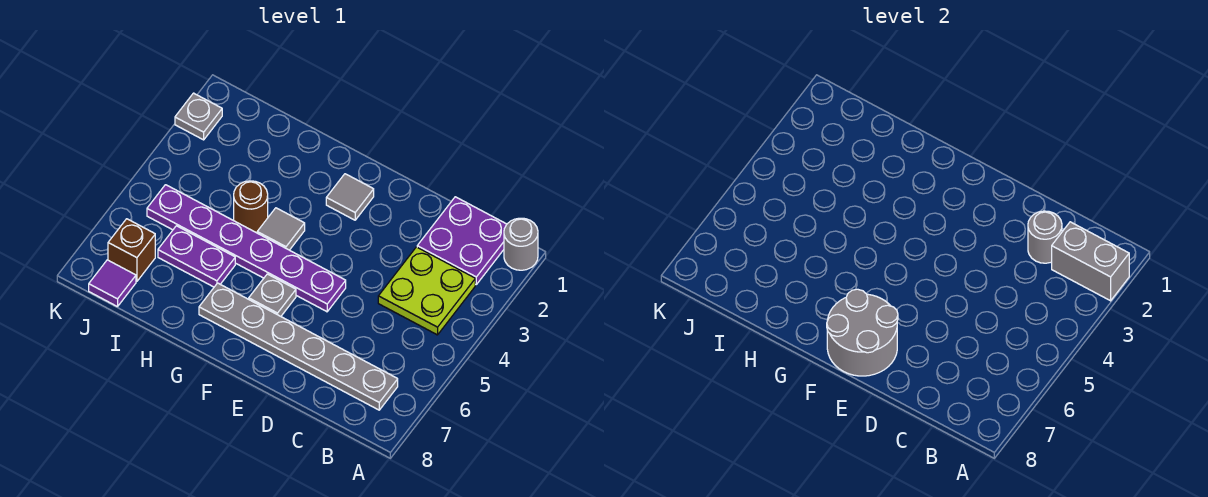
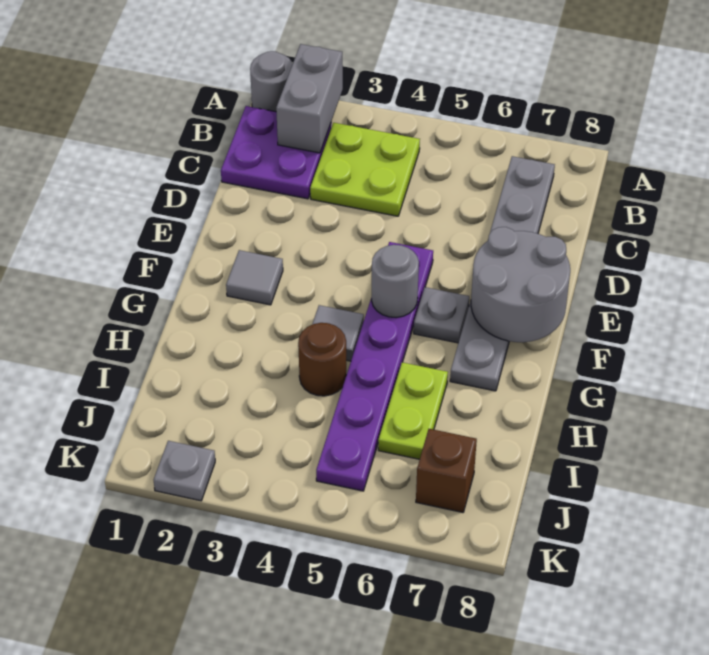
grey round brick C2 level 2 -> grey round brick F5 level 2
purple plate H6:I6 level 1 -> lime plate H6:I6 level 1
purple tile J8 level 1 -> none

